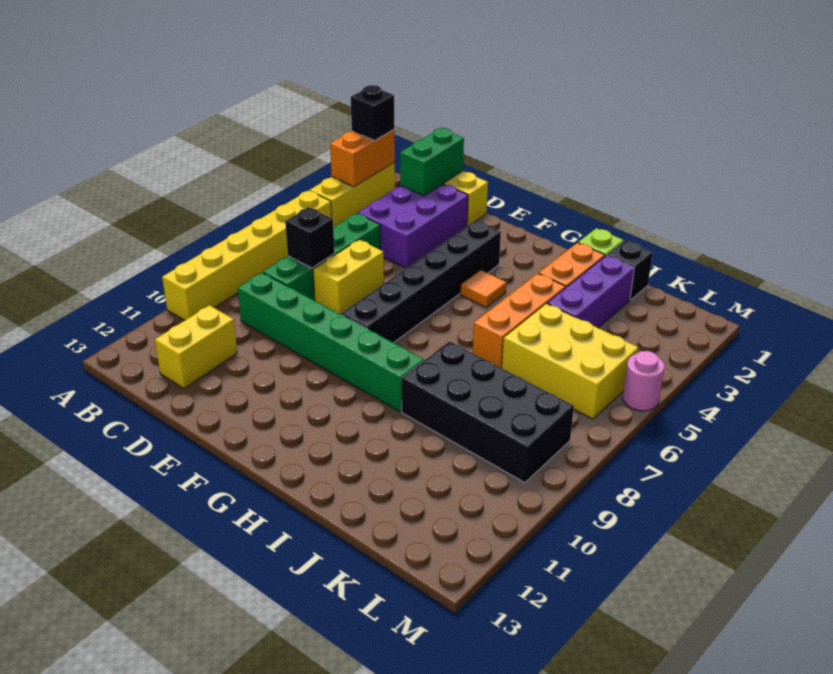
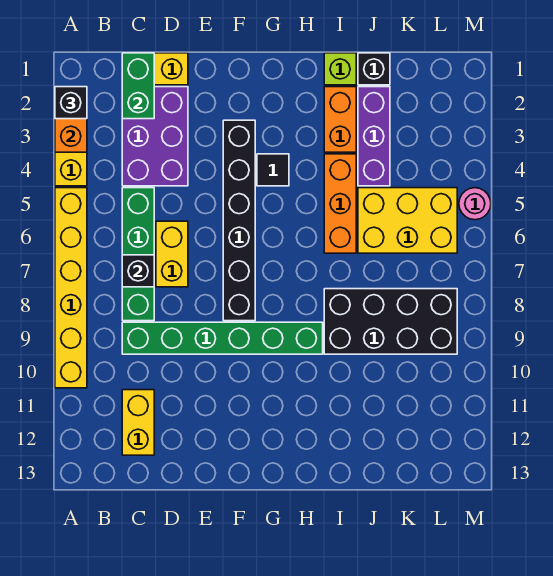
orange tile G4 level 1 -> black tile G4 level 1

